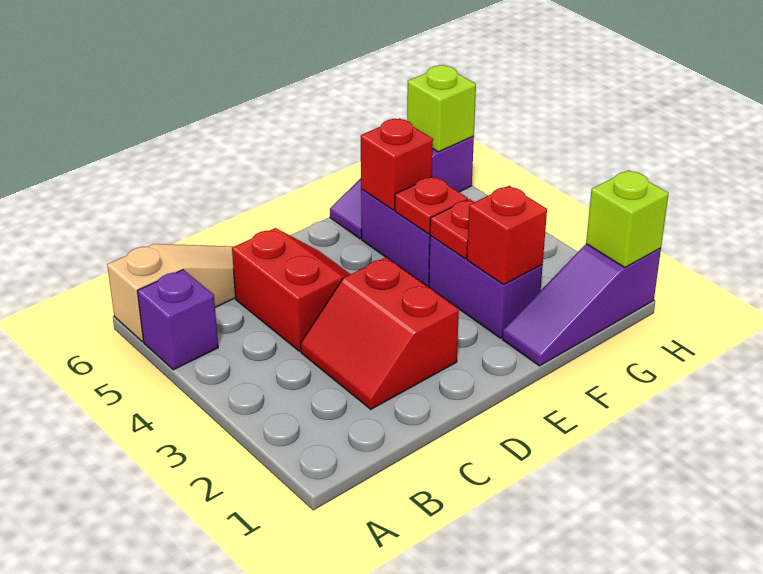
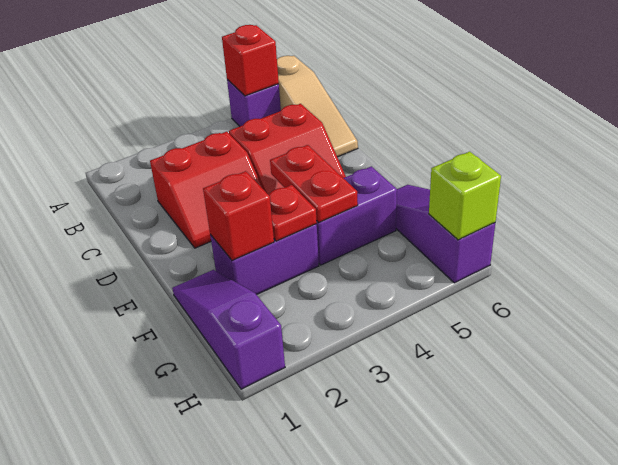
red slope C2:D3 level 1 top D -> red slope C2:D3 level 1 top C
red plate F4 level 2 -> red plate E4:F4 level 2
red brick F5 level 2 -> red brick A5 level 2
lime brick H1 level 2 -> none

